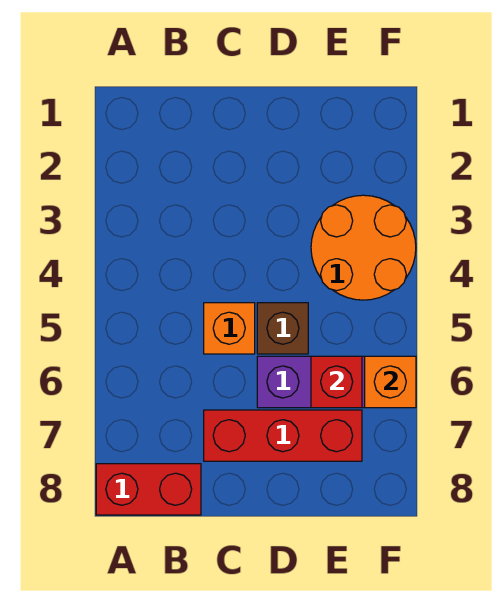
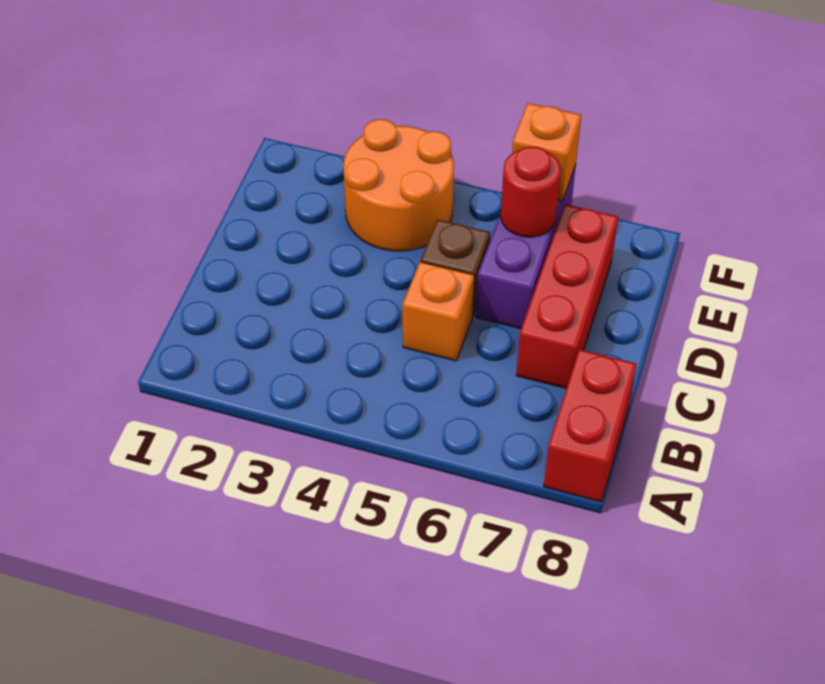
red brick E6 level 2 -> red round brick E6 level 2

